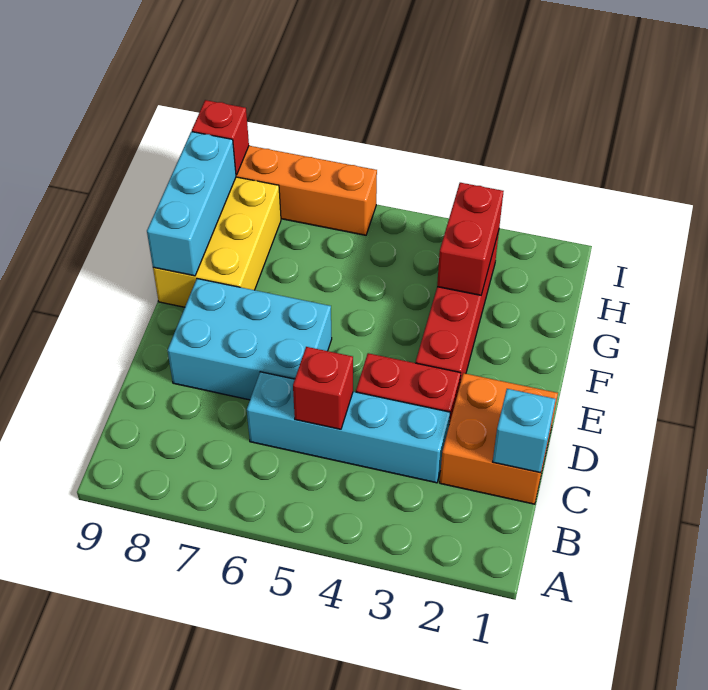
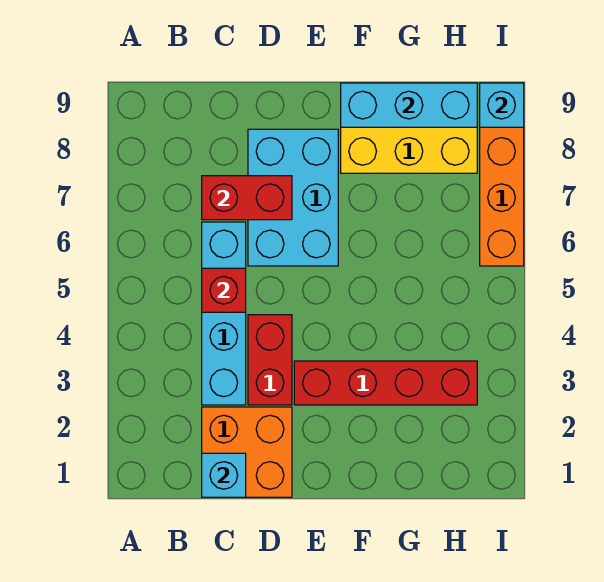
red brick G3:H3 level 2 -> red brick C7:D7 level 2
red brick I9 level 2 -> cyan brick I9 level 2

